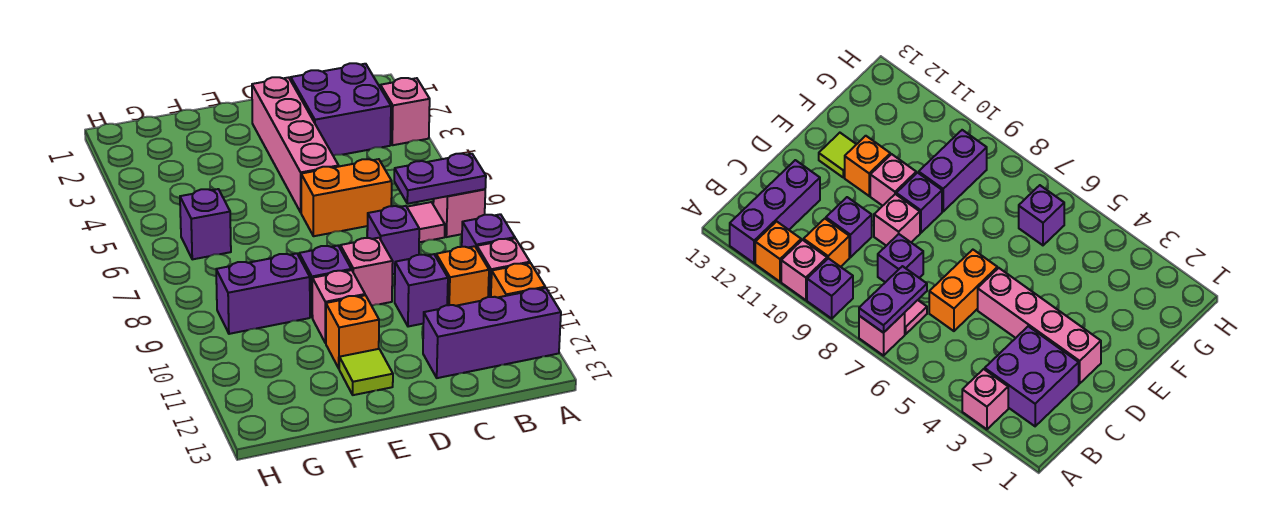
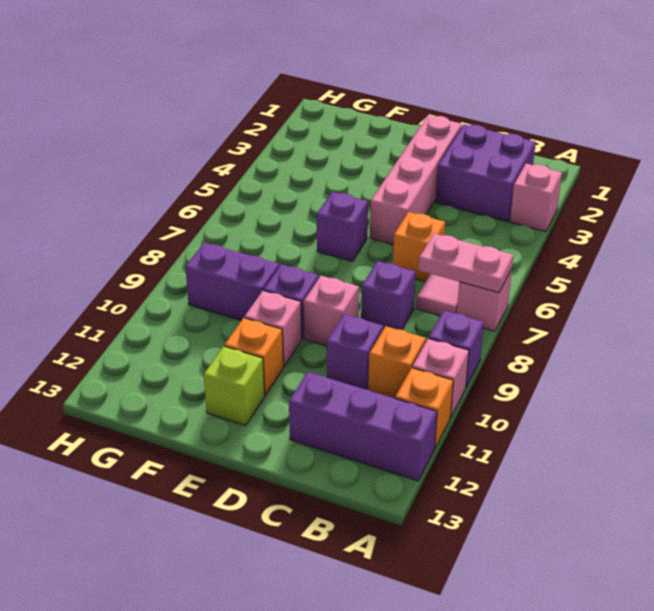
purple plate A7:B7 level 2 -> pink plate A7:B7 level 2
orange brick C6:D6 level 1 -> orange brick C6 level 1
lime tile E12 level 1 -> lime brick E12 level 1
purple brick G6 level 1 -> purple brick E6 level 1

